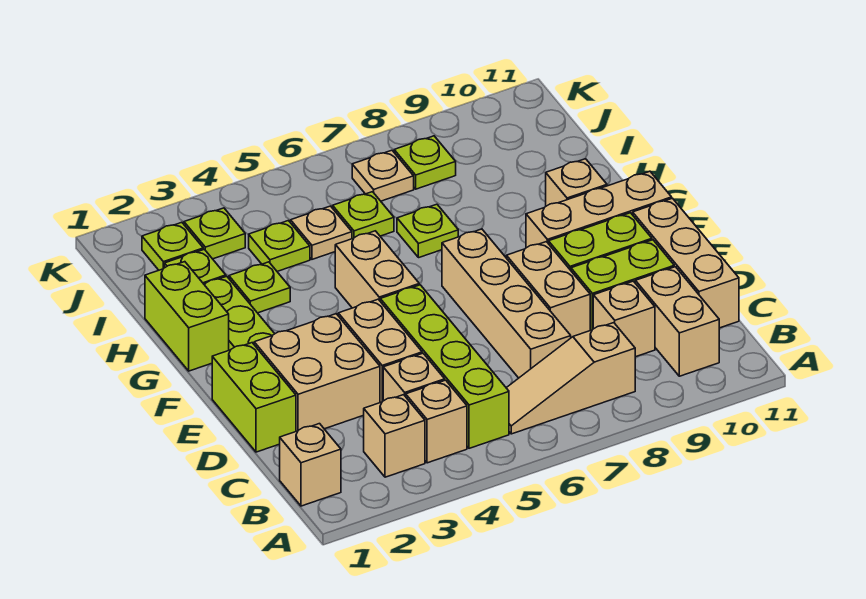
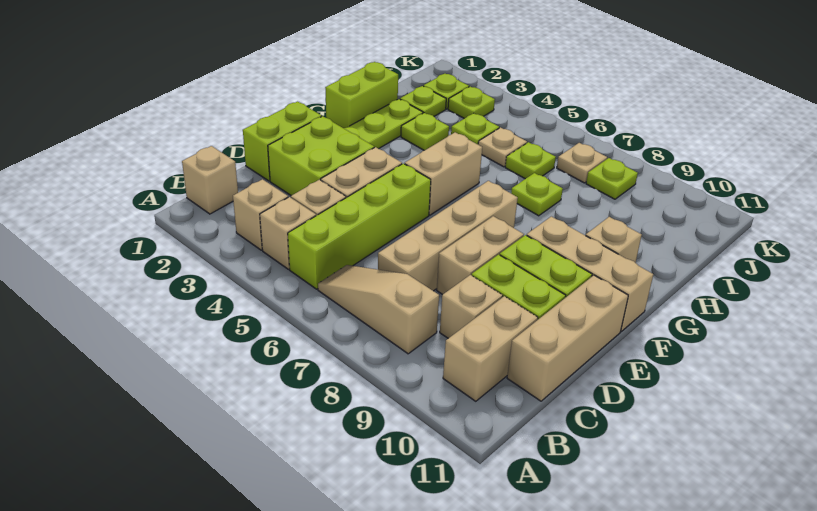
tan brick D2:E3 level 1 -> lime brick D2:E3 level 1

